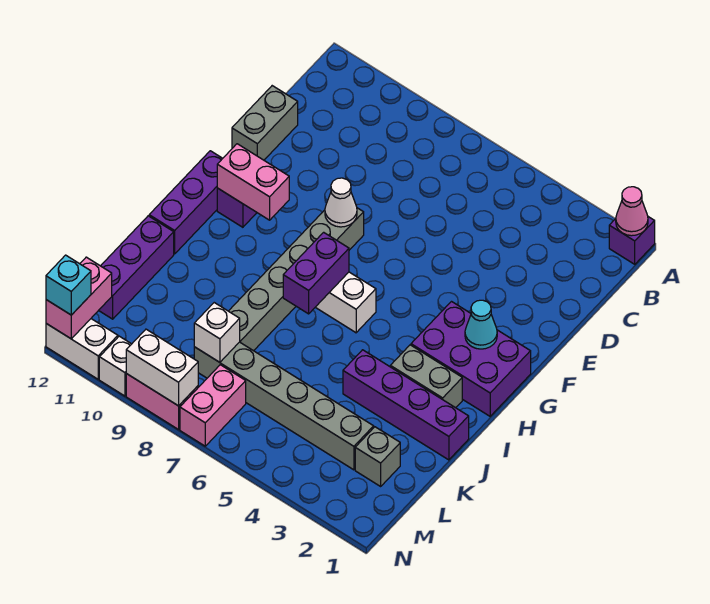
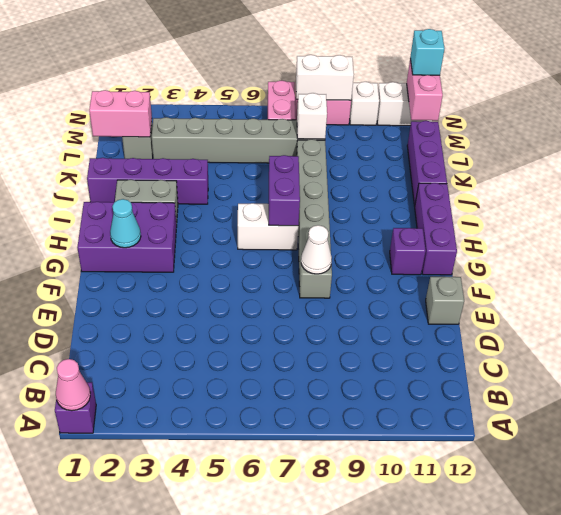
grey brick D12:E12 level 1 -> grey brick E12 level 1
pink brick G10:G11 level 2 -> pink brick L1:L2 level 2

